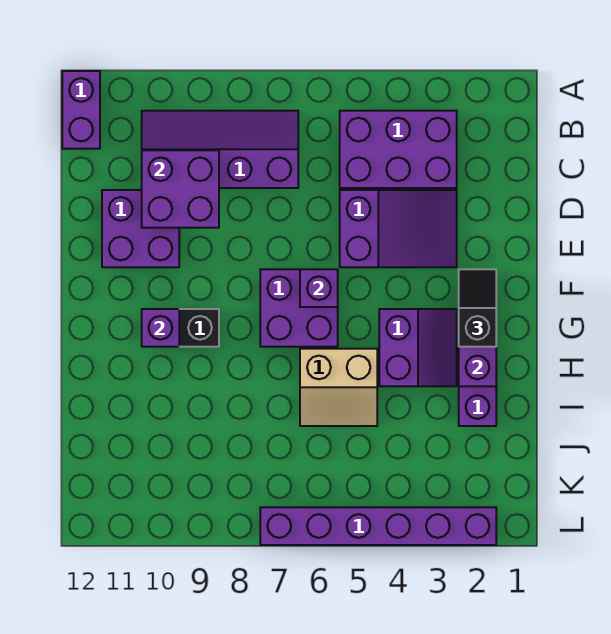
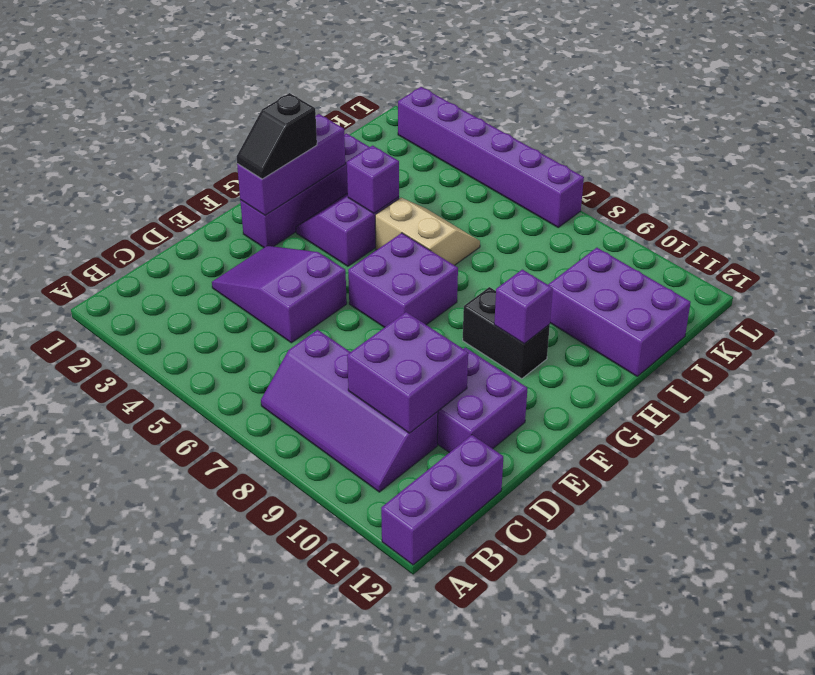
purple brick A12:B12 level 1 -> purple brick A12:C12 level 1
purple brick B3:C5 level 1 -> purple brick I10:J12 level 1
purple brick F6 level 2 -> purple brick H4 level 2

